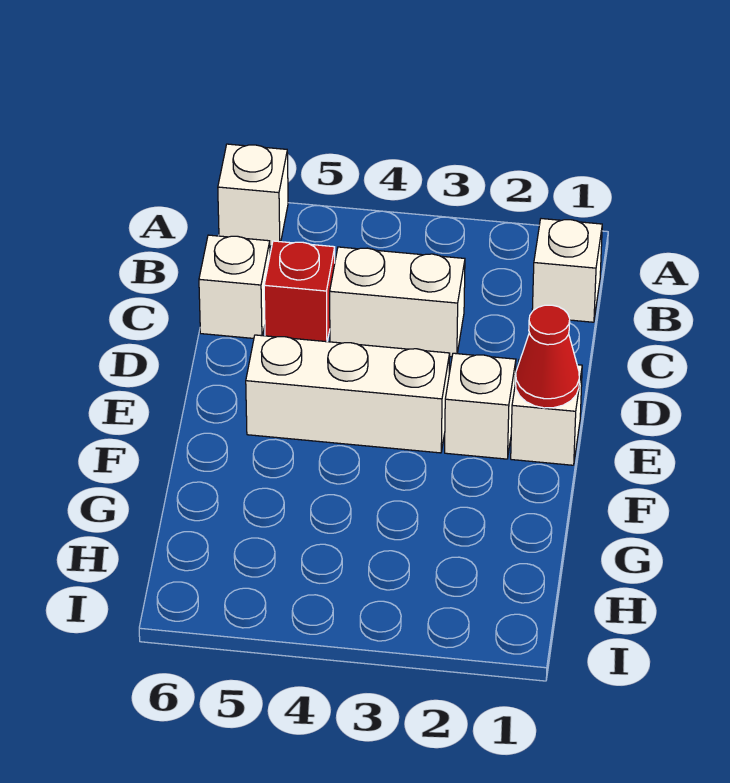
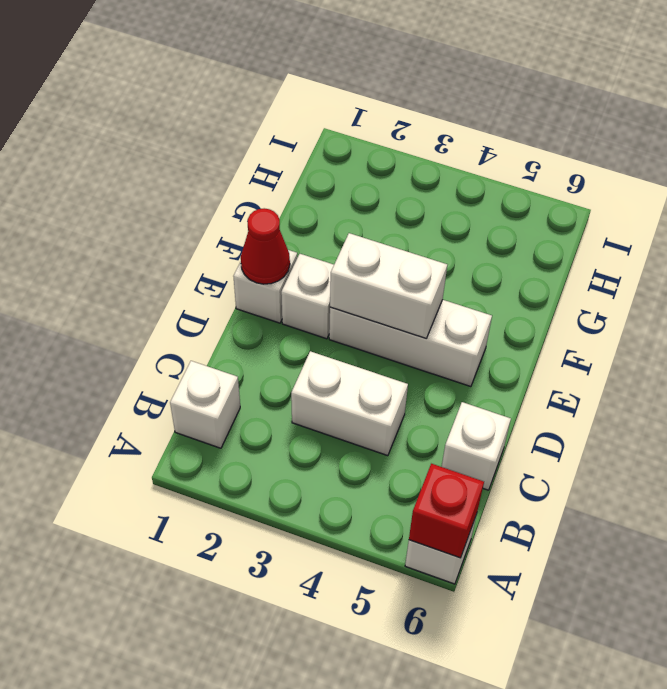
red brick C5 level 1 -> red brick A6 level 2
none -> white brick E3:E4 level 2

